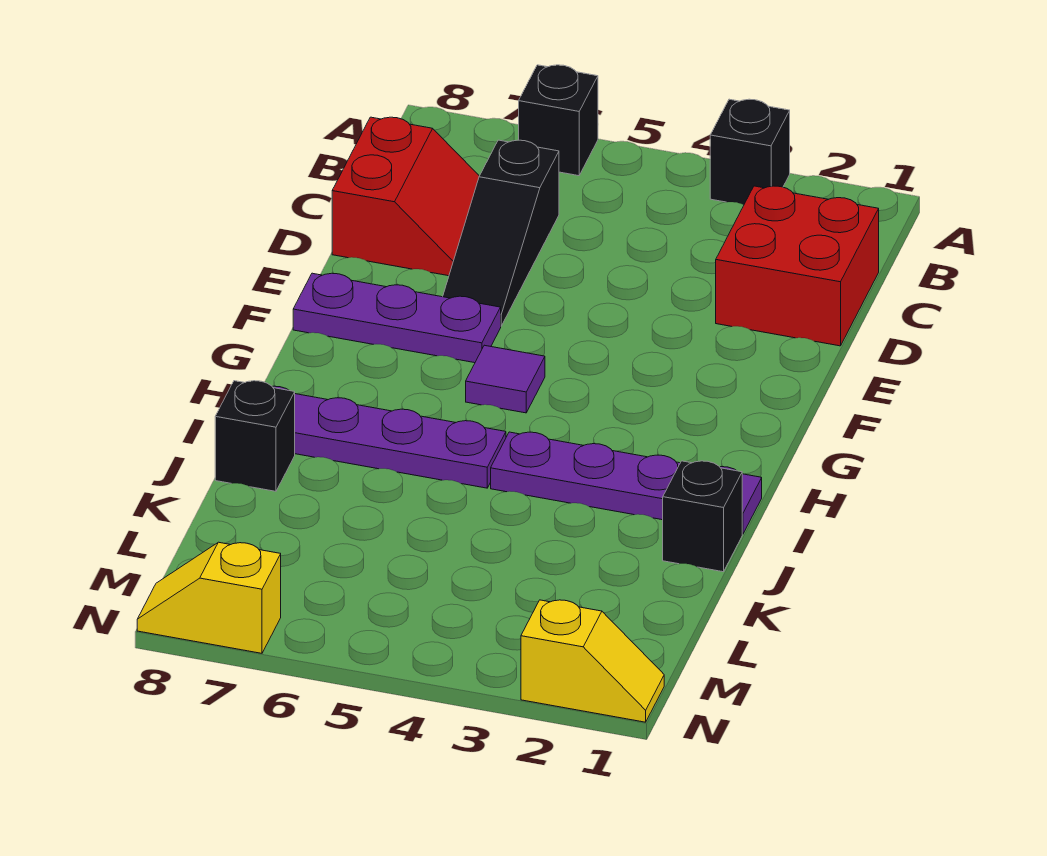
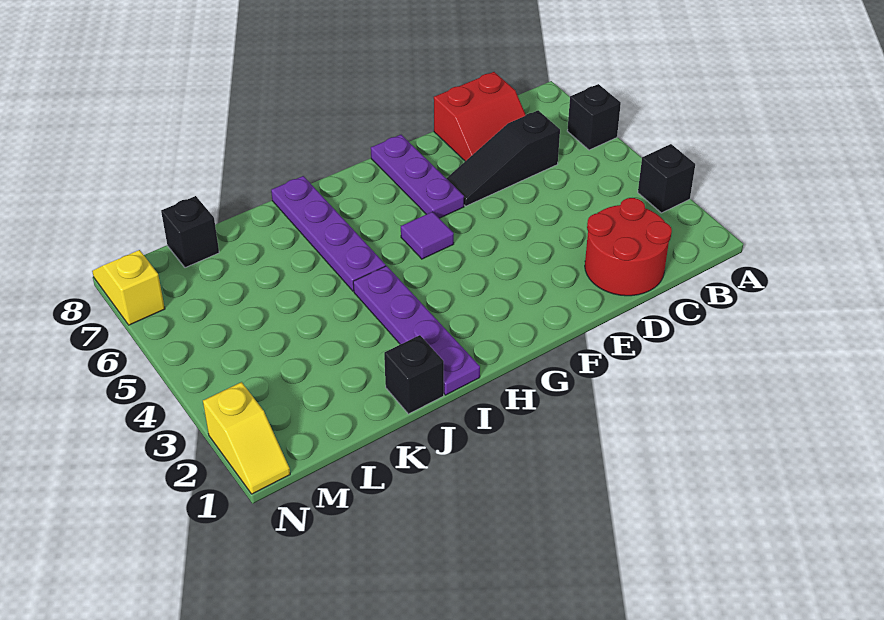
red brick C1:D2 level 1 -> red round brick C1:D2 level 1
black brick J8 level 1 -> black brick L8 level 1

